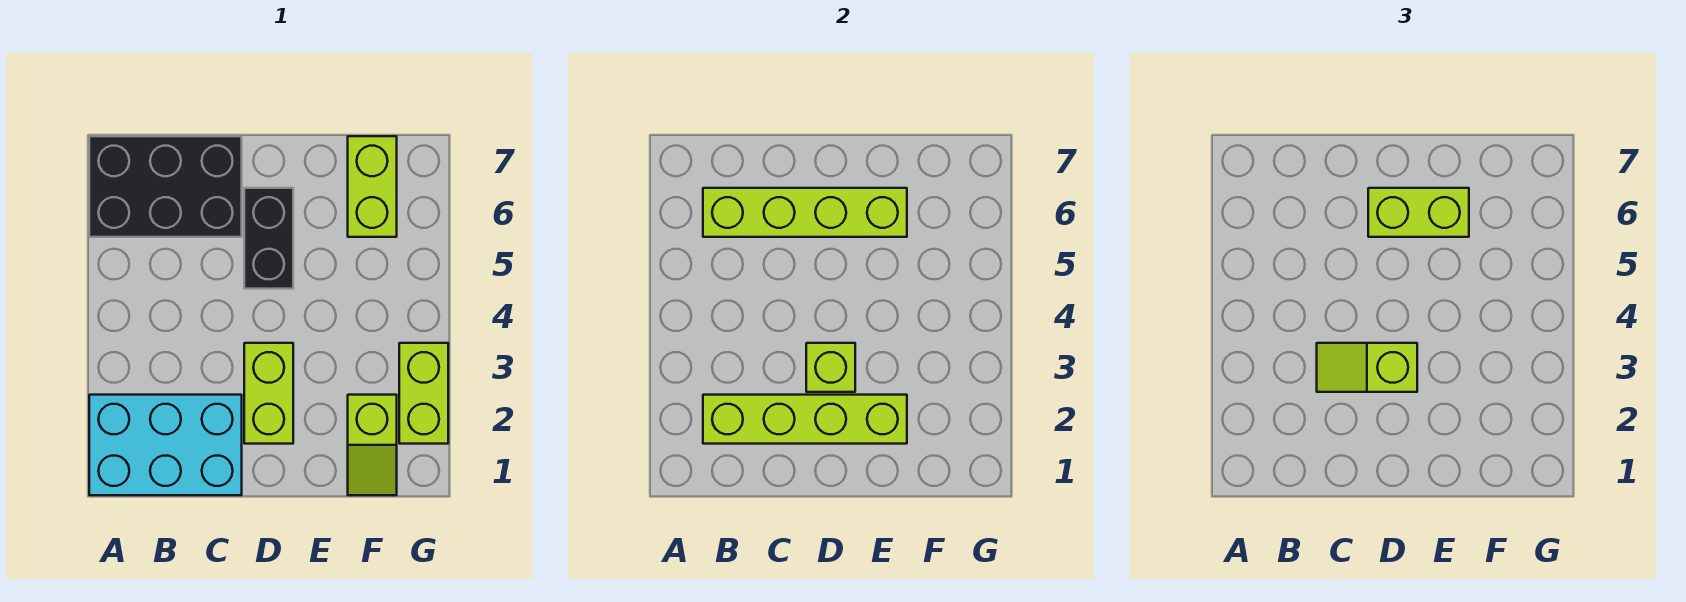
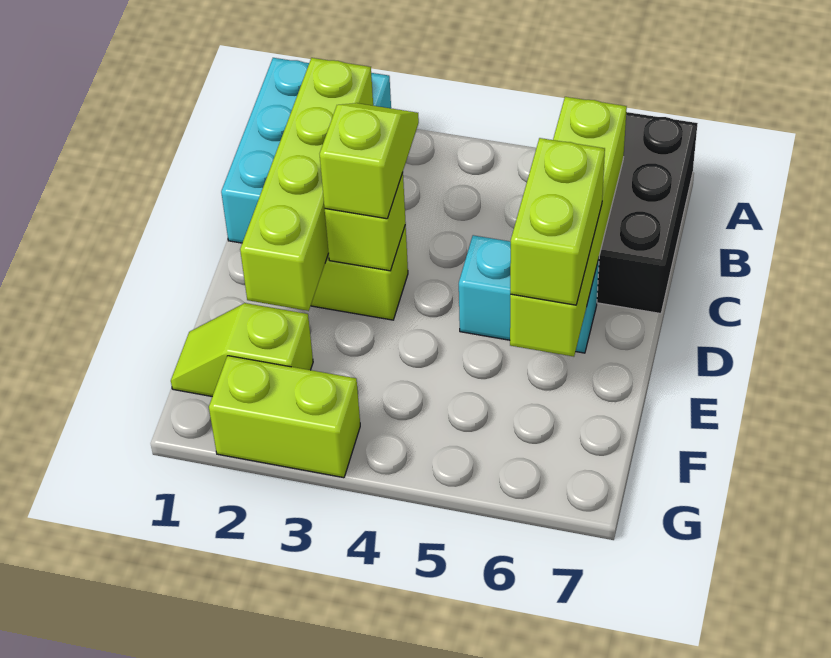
black brick D5:D6 level 1 -> cyan brick D5:D6 level 1
lime brick F6:F7 level 1 -> none

